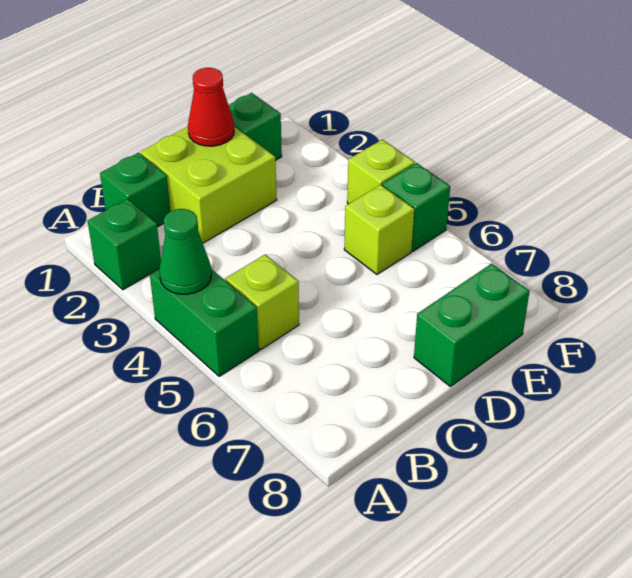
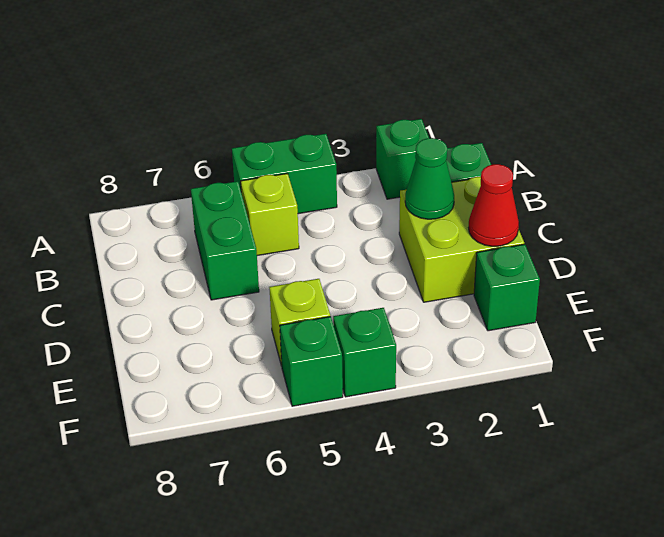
green cone A4 level 2 -> green cone C2 level 2
green brick D8:E8 level 1 -> green brick B6:C6 level 1
lime brick F4 level 1 -> green brick F4 level 1

